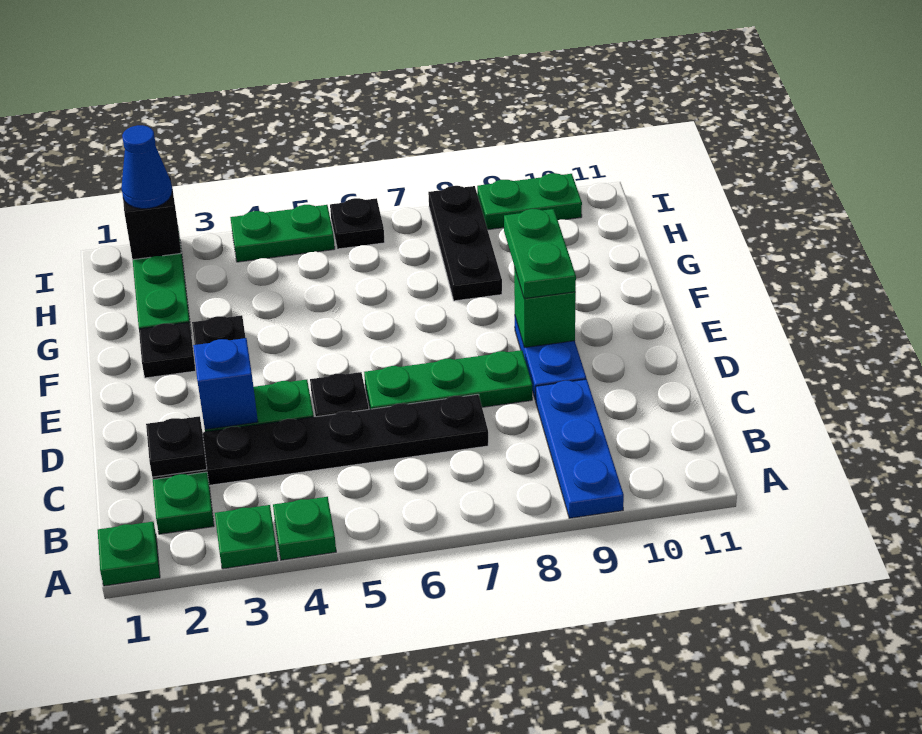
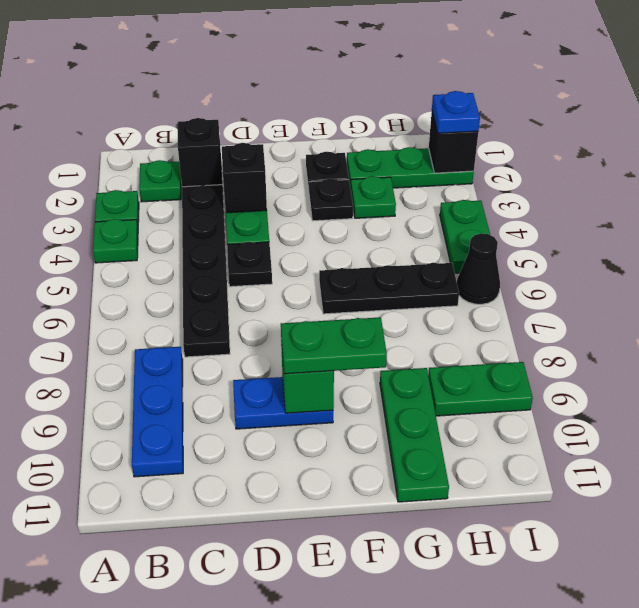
green plate A1 level 1 -> green plate G3 level 1
blue plate A9:C9 level 1 -> blue plate B8:B10 level 1
black plate C2 level 2 -> black brick C2 level 2
blue brick D3 level 2 -> black brick D3 level 2
green plate D6:D8 level 1 -> green plate G9:G11 level 1
black plate G8:I8 level 1 -> black plate F6:H6 level 1
blue cone I2 level 3 -> blue plate I2 level 3
black plate I6 level 1 -> black cone I6 level 1
green plate I9:I10 level 1 -> green plate H9:I9 level 1

